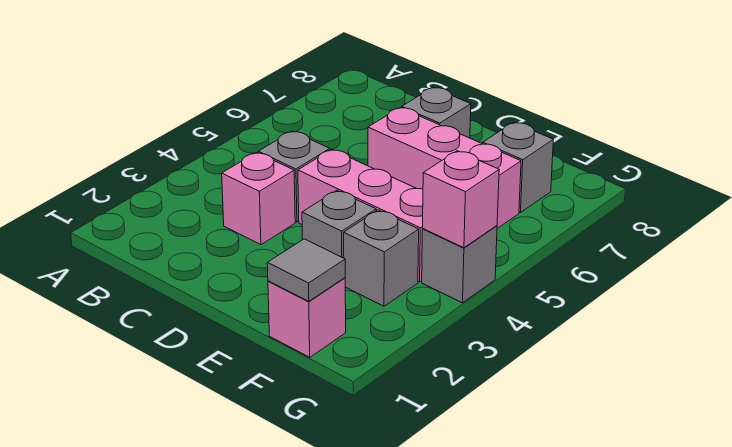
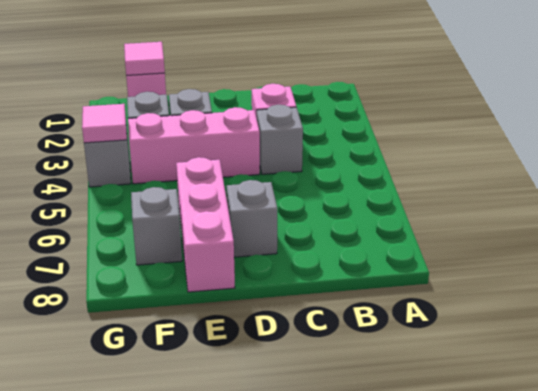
pink brick D6:F6 level 1 -> pink brick E6:E8 level 1
grey tile F1 level 2 -> pink tile F1 level 2
pink brick G4 level 2 -> pink tile G4 level 2

